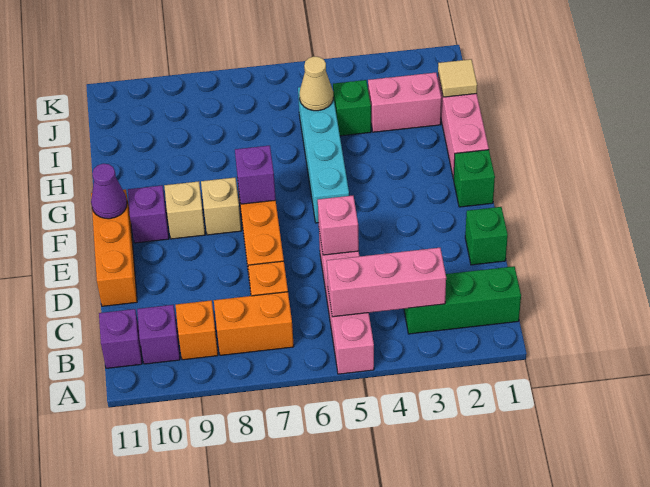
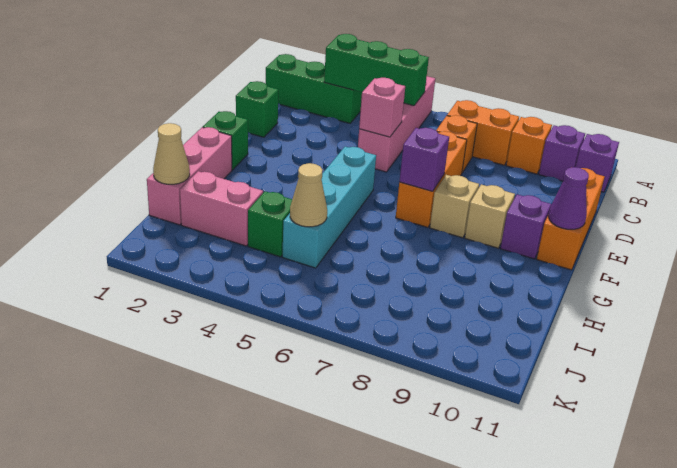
pink brick B3:B5 level 2 -> green brick B3:B5 level 2
tan tile I1 level 2 -> tan cone I1 level 2

